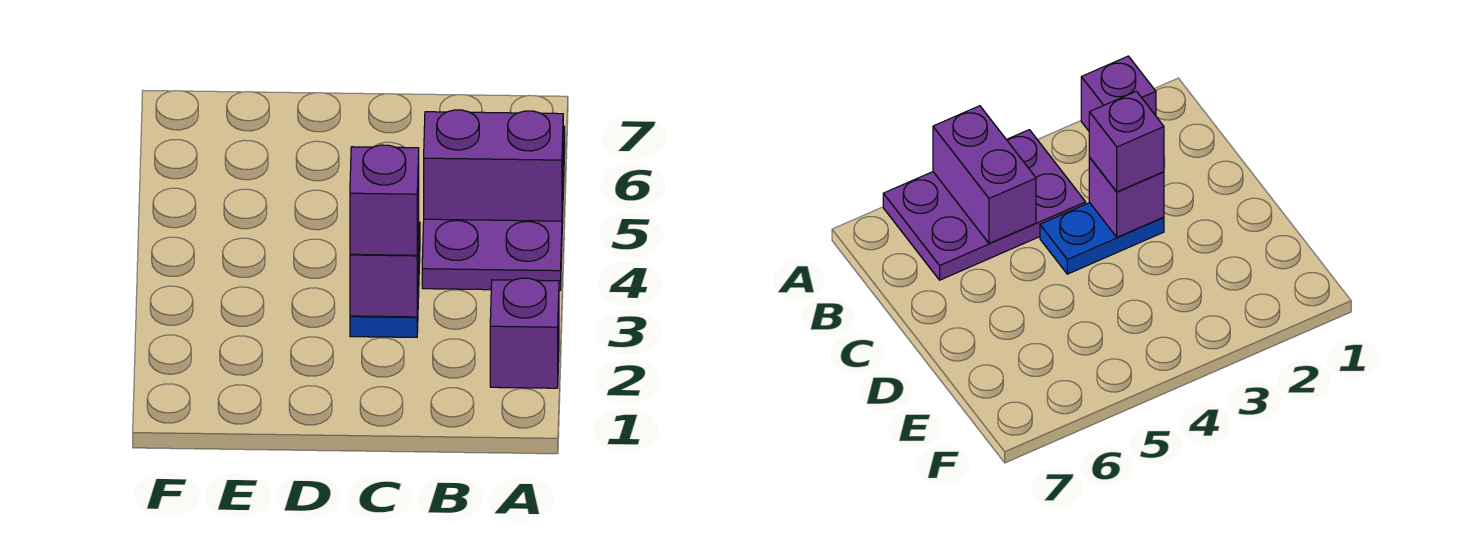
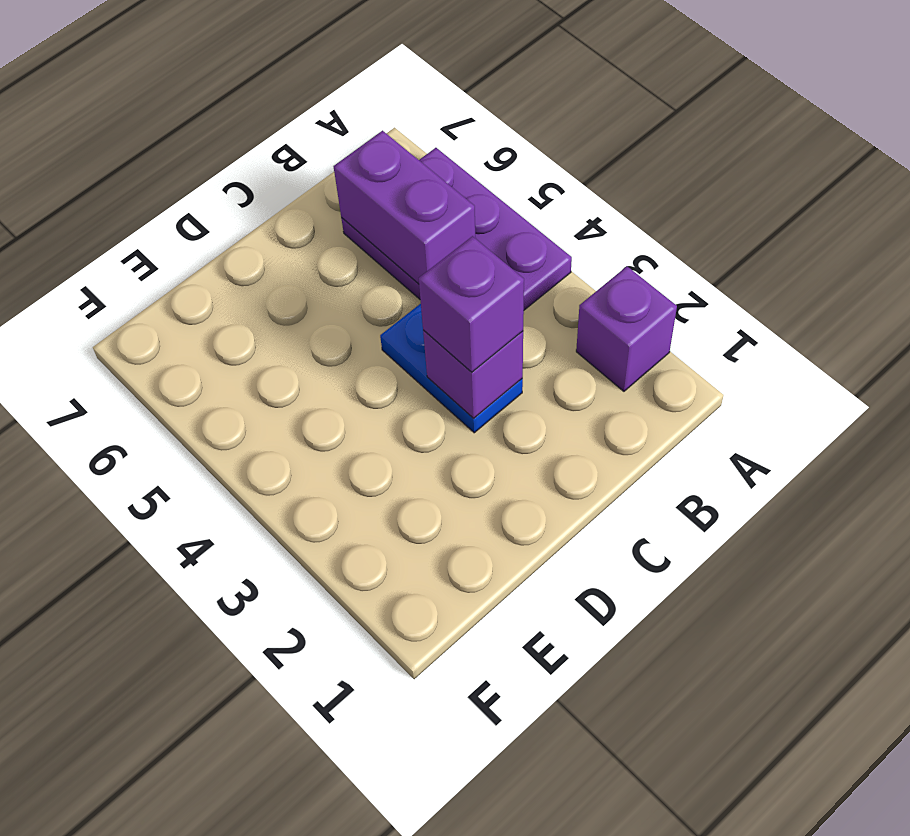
purple brick A5:B5 level 2 -> purple brick B5:B6 level 2

